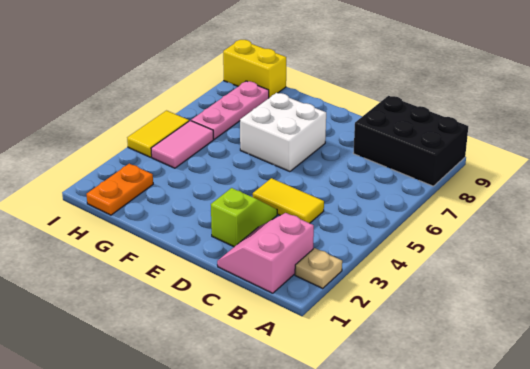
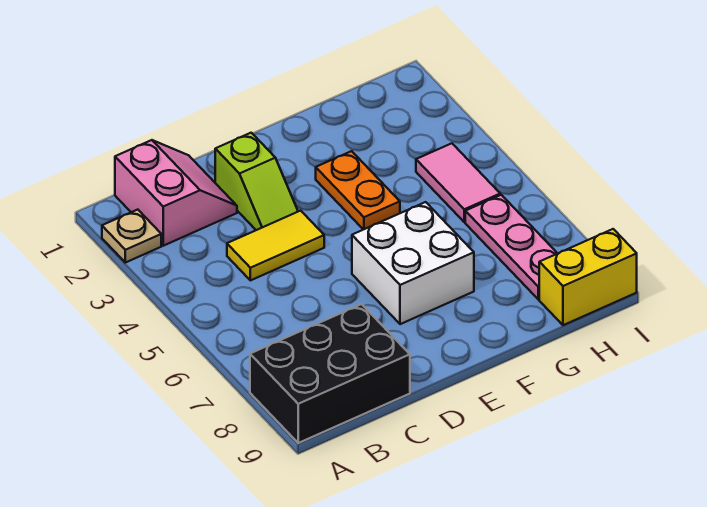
orange plate H1:H2 level 1 -> orange plate F3:F4 level 1
yellow tile I4:I5 level 1 -> none

